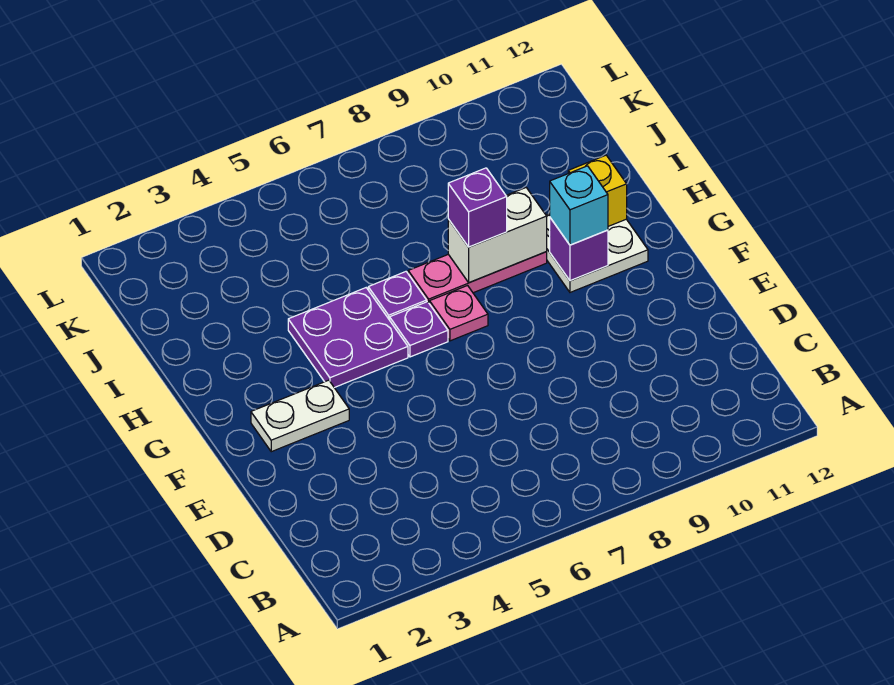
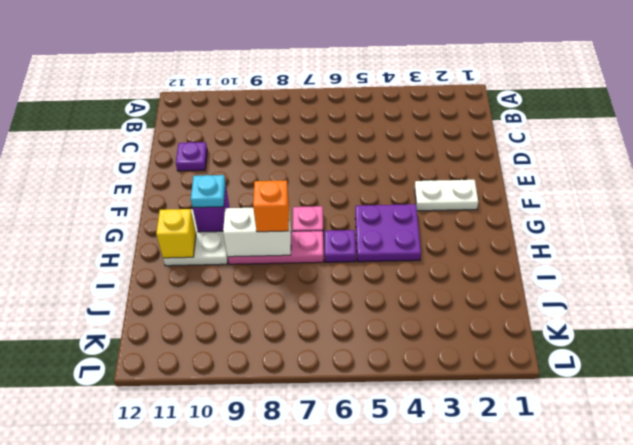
purple plate G6 level 1 -> purple plate D11 level 1
cyan brick G10 level 3 -> cyan plate G10 level 3
purple brick H8 level 3 -> orange brick H8 level 3

